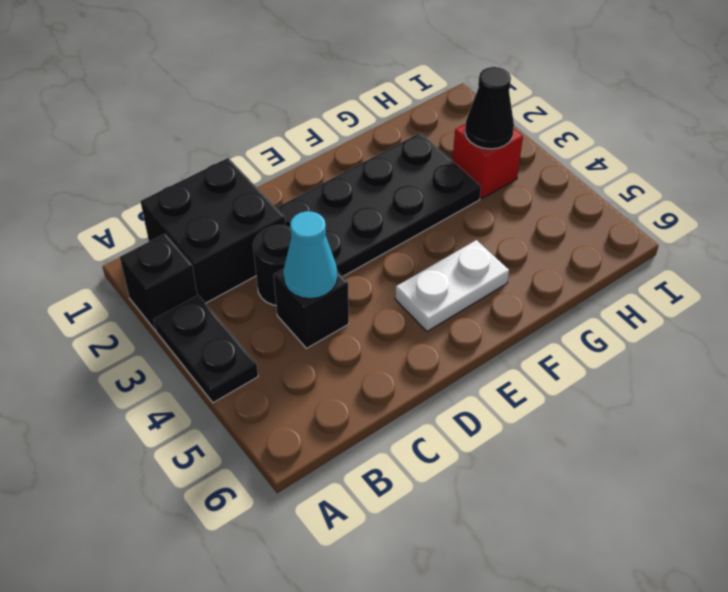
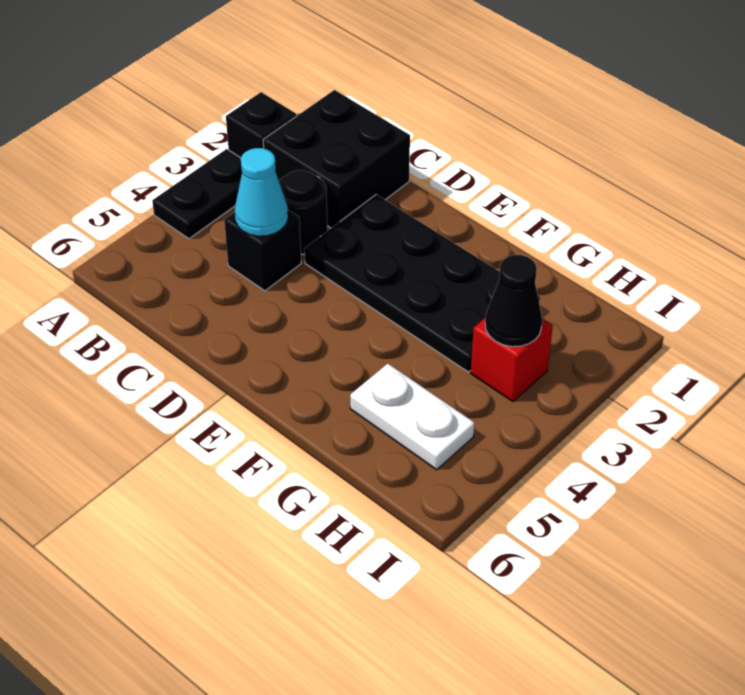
white plate E5:F5 level 1 -> white plate G5:H5 level 1

